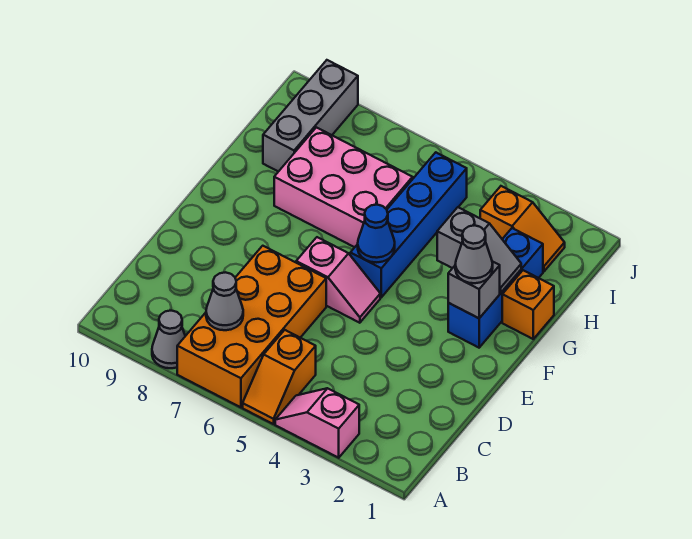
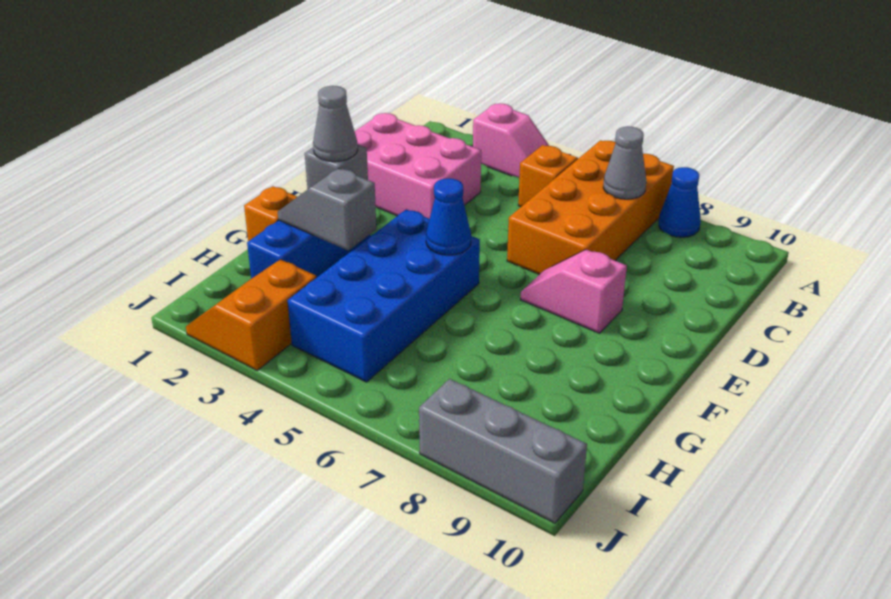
grey cone A8 level 1 -> blue cone A8 level 1
pink slope E5:E6 level 1 top 6 -> pink slope E7:E8 level 1 top 8
blue brick F5:I5 level 1 -> blue brick F4:I5 level 1
pink brick G6:H8 level 1 -> pink brick C1:D3 level 1
grey brick H9:J9 level 1 -> grey brick J8:J10 level 1
orange slope I2:I3 level 1 top 3 -> orange slope I2:J3 level 1 top 3

